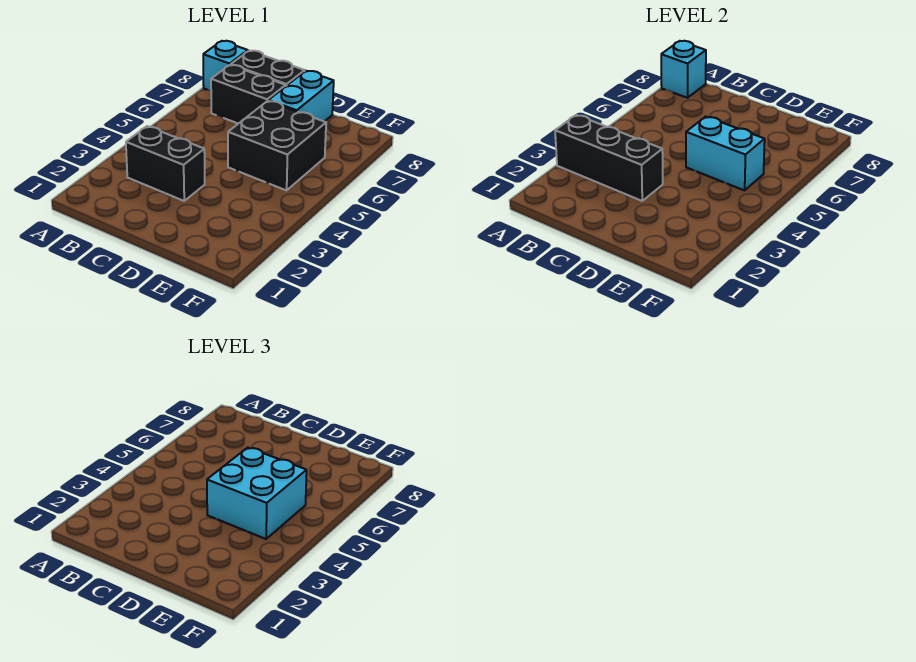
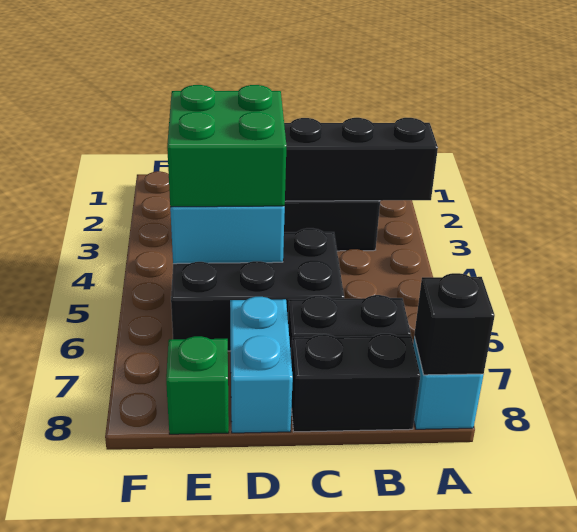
cyan brick A8 level 2 -> black brick A8 level 2
cyan brick D4:E5 level 3 -> green brick D4:E5 level 3
black brick D5:E6 level 1 -> black brick C5:E6 level 1
none -> green brick E8 level 1

